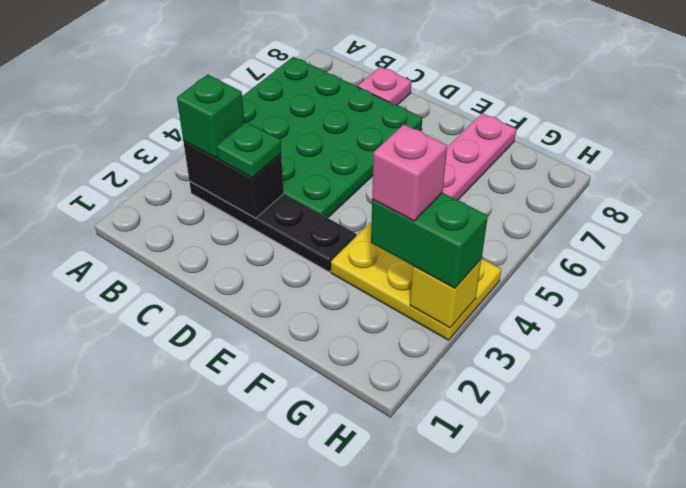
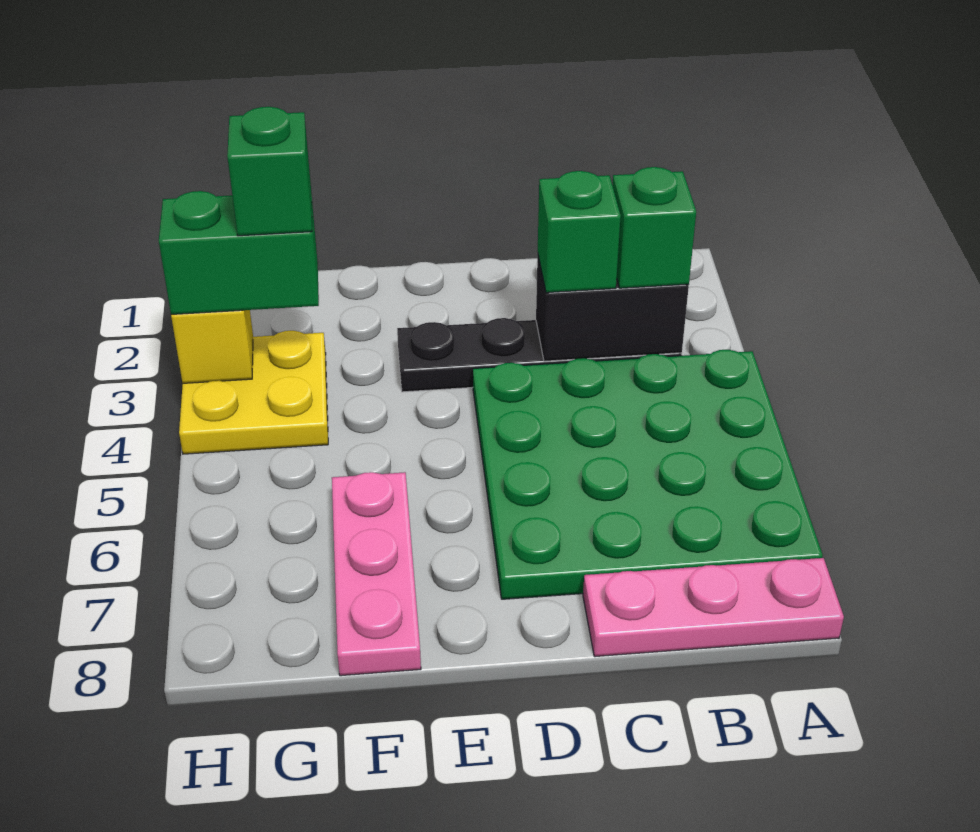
green plate C3 level 3 -> green brick C3 level 3
pink plate C8 level 1 -> pink plate A8:C8 level 1
yellow plate F3:H4 level 1 -> yellow plate G3:H4 level 1
pink brick G3 level 4 -> green brick G3 level 4

